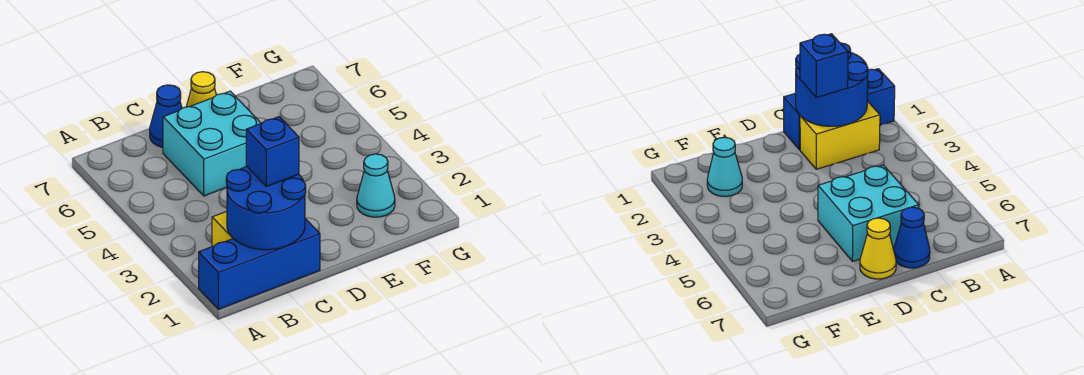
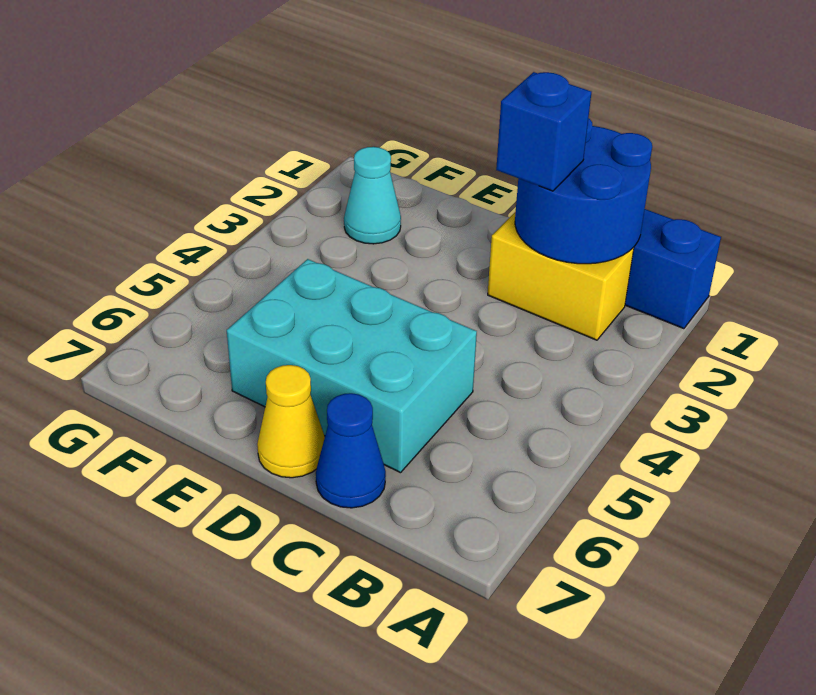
cyan brick C5:D6 level 1 -> cyan brick C5:E6 level 1

